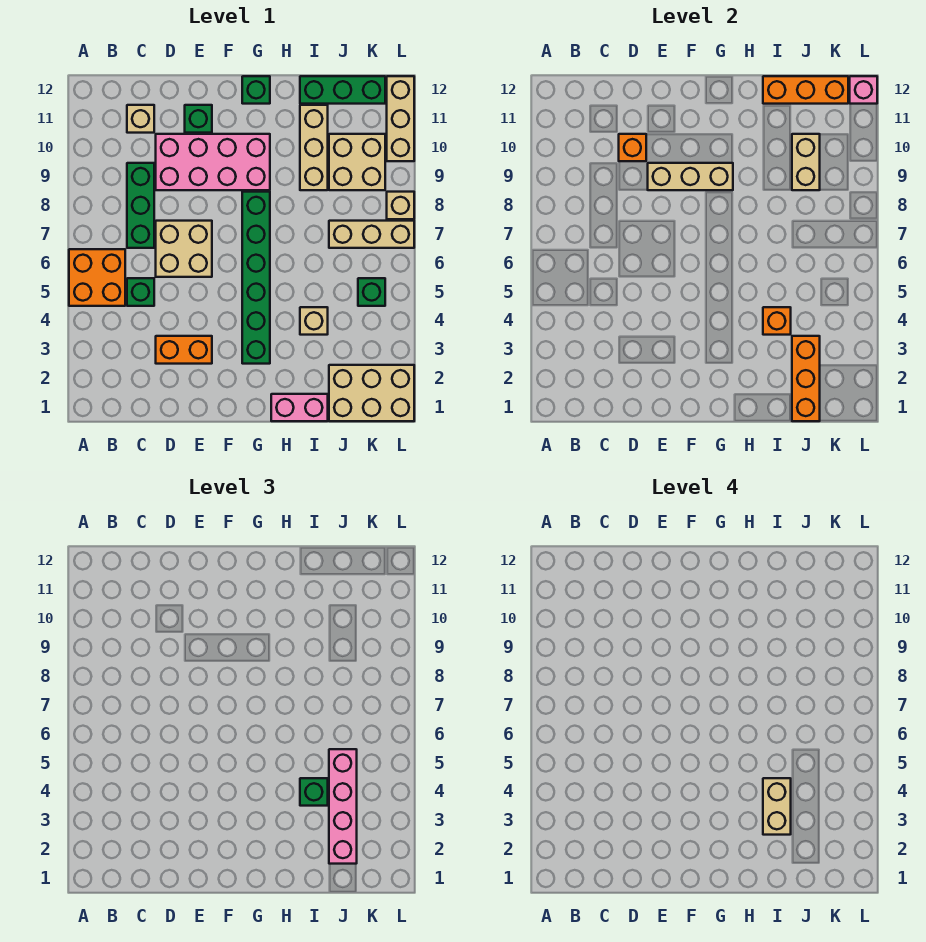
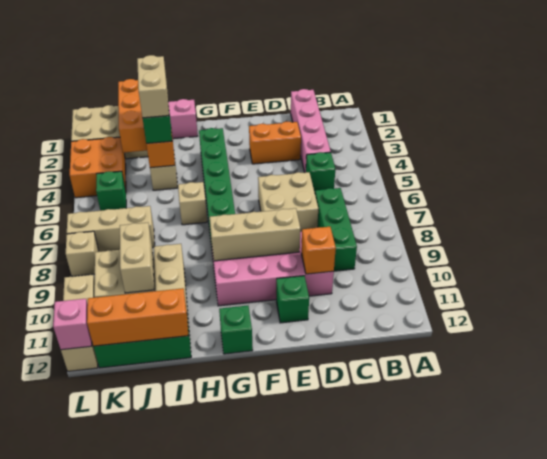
orange brick A5:B6 level 1 -> orange brick K3:L4 level 1
tan brick C11 level 1 -> tan brick H6 level 1
pink brick J2:J5 level 3 -> pink brick C1:C4 level 1

